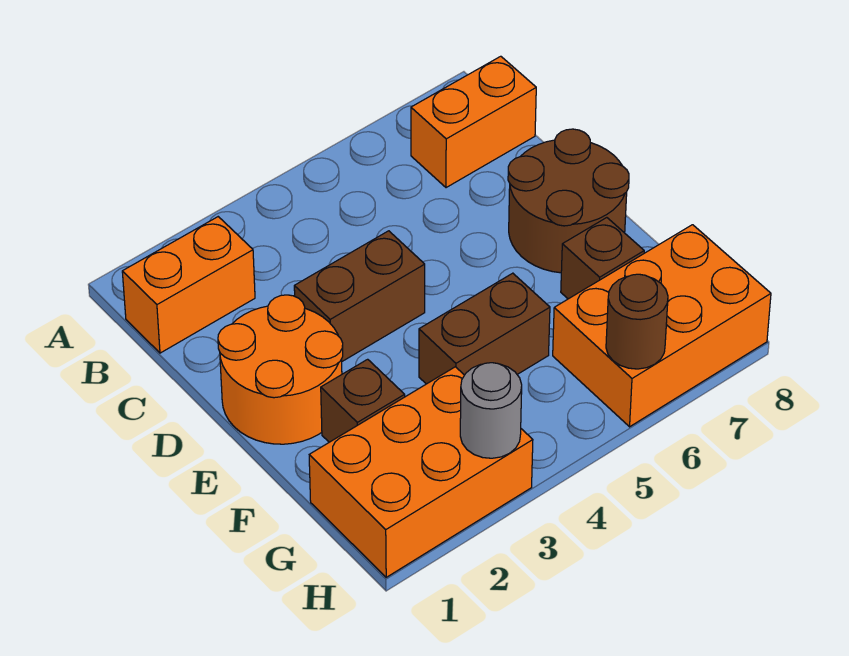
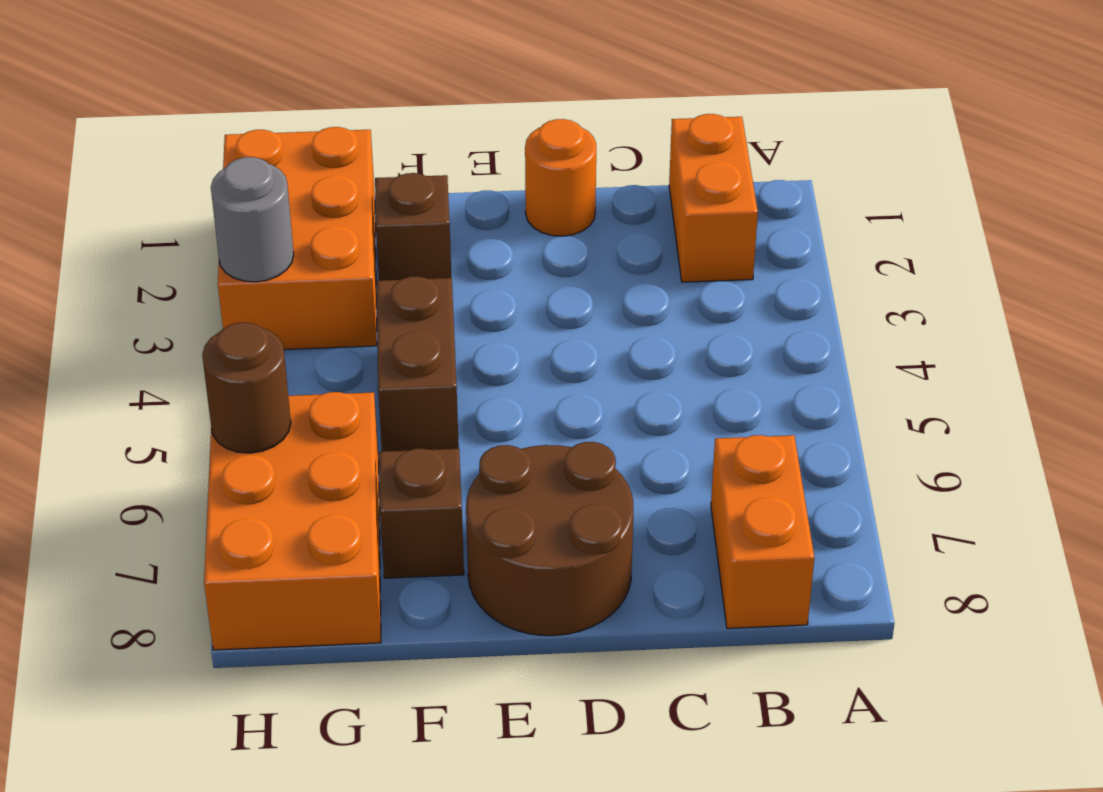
orange round brick D1:E2 level 1 -> orange round brick D1 level 1
brown brick D3:D4 level 1 -> none

